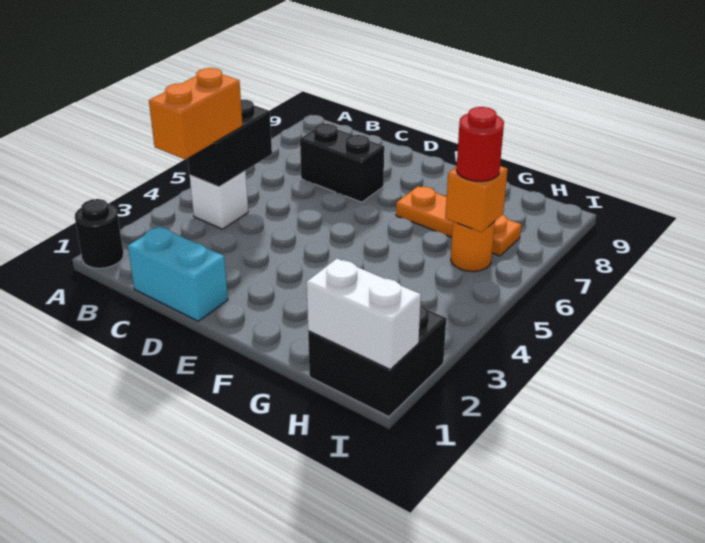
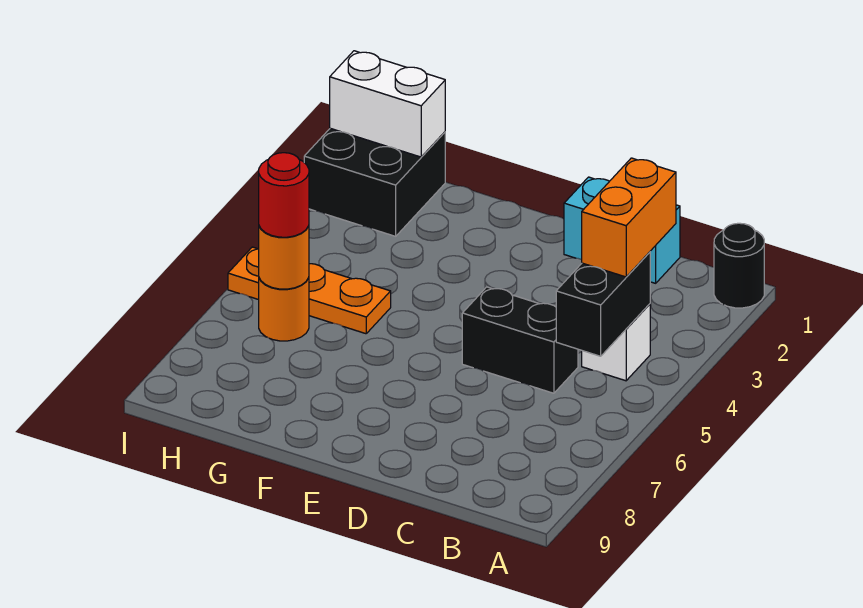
black brick C7:D7 level 1 -> black brick C5:D5 level 1
orange plate F7:H7 level 1 -> orange plate G5:I5 level 1
orange brick H6 level 2 -> orange round brick H6 level 2

